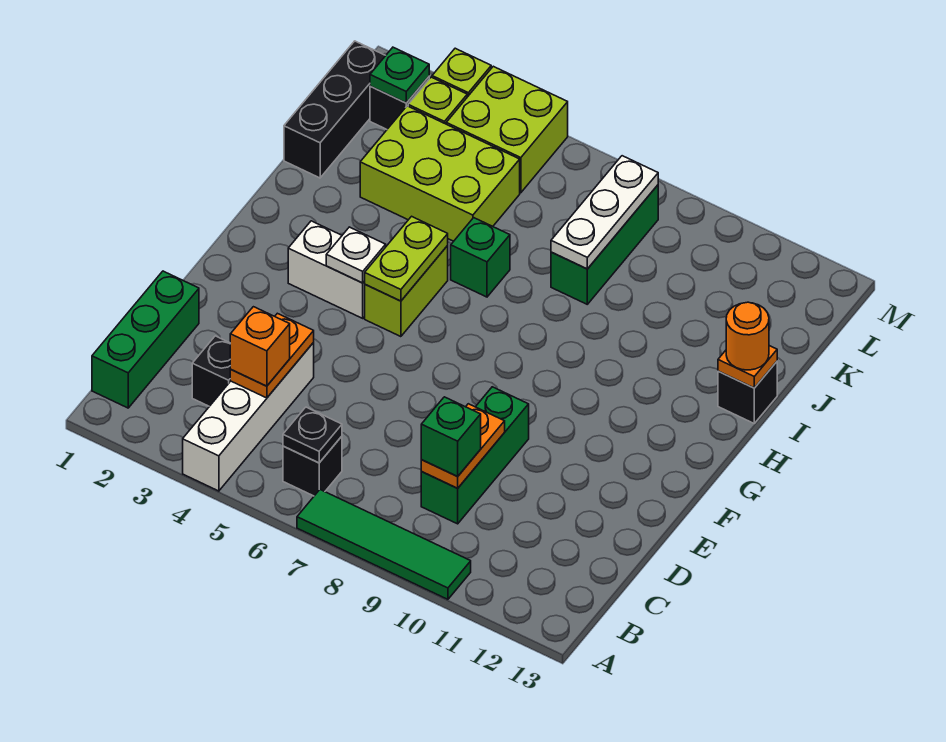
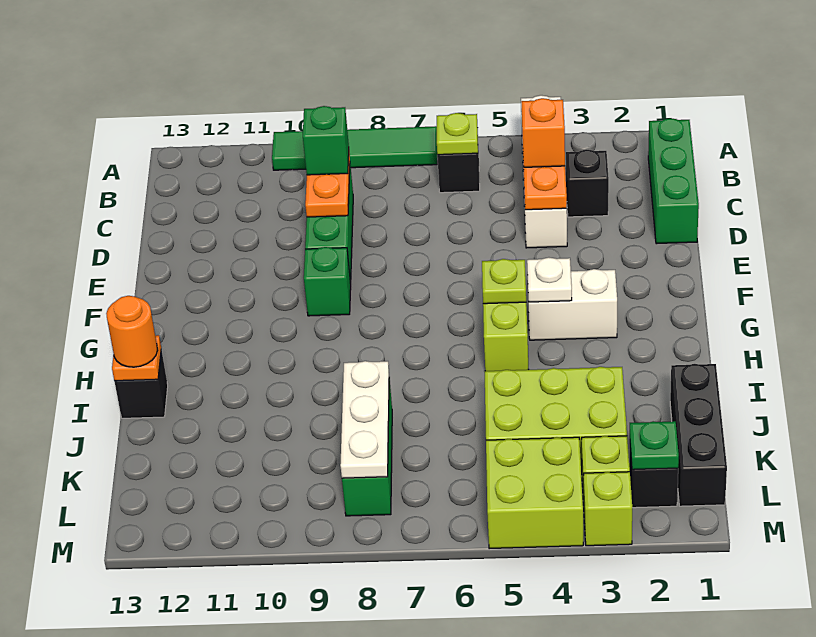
black plate B6 level 2 -> lime plate B6 level 2
lime plate G5:H5 level 2 -> lime plate G5 level 2
green brick I6 level 1 -> green brick F9 level 1

